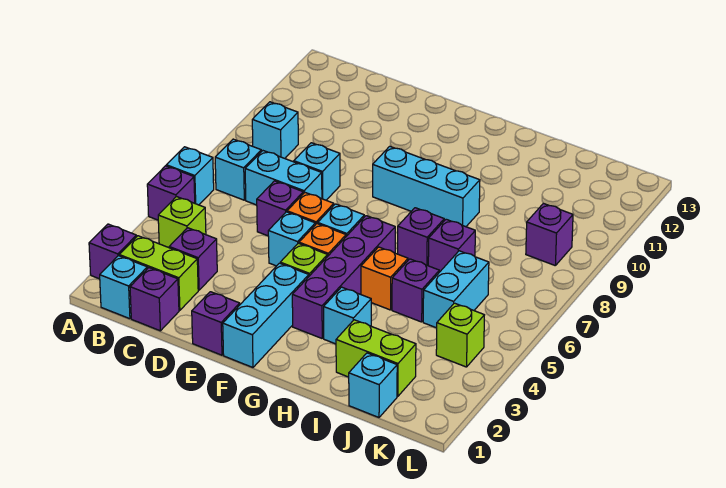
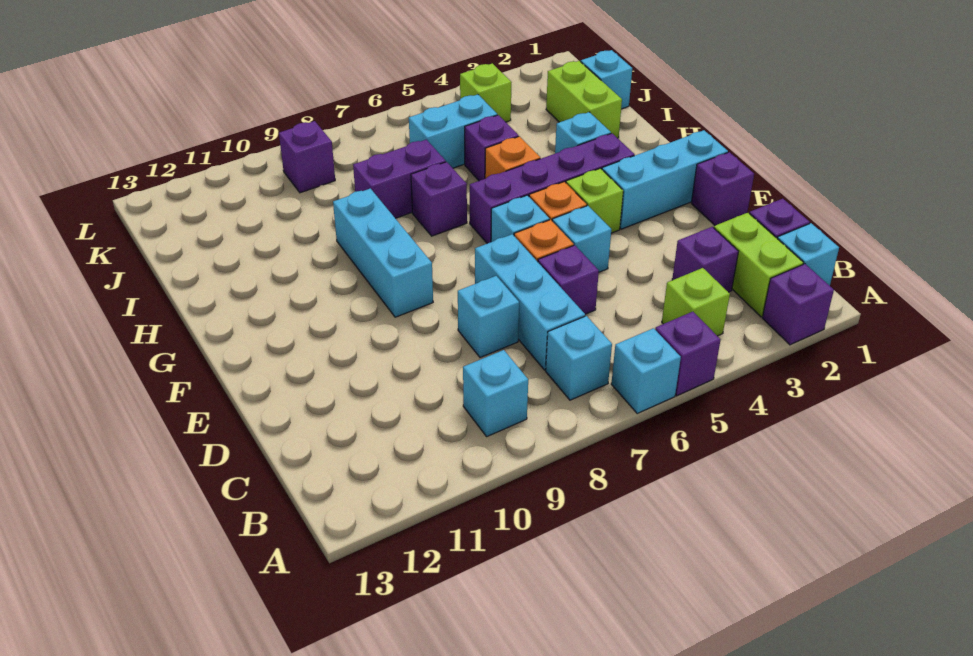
cyan brick C7:D7 level 1 -> cyan brick C7:E7 level 1
purple brick I7 level 1 -> purple brick I7:I8 level 1

